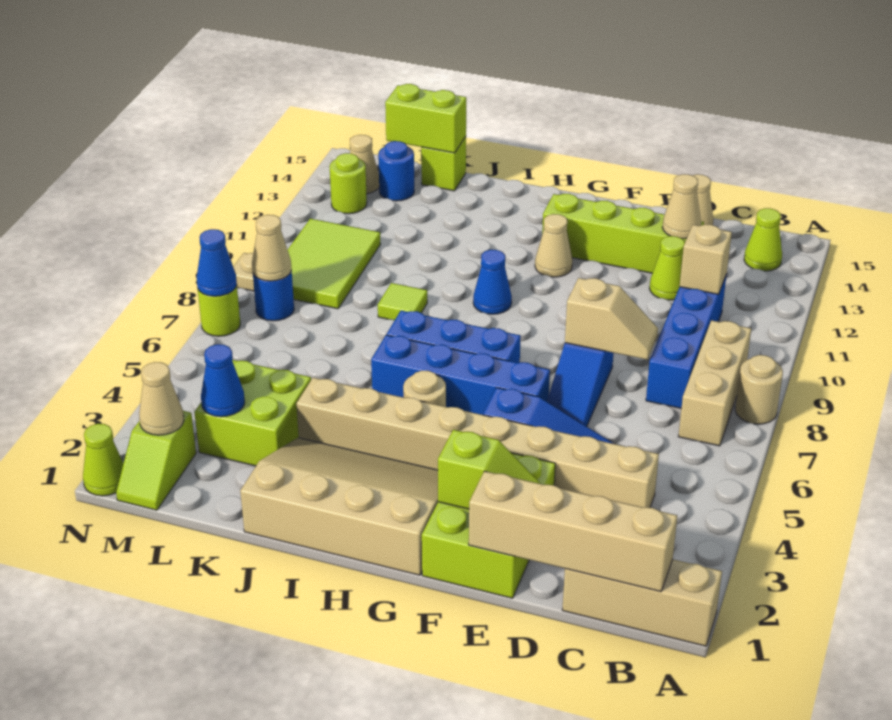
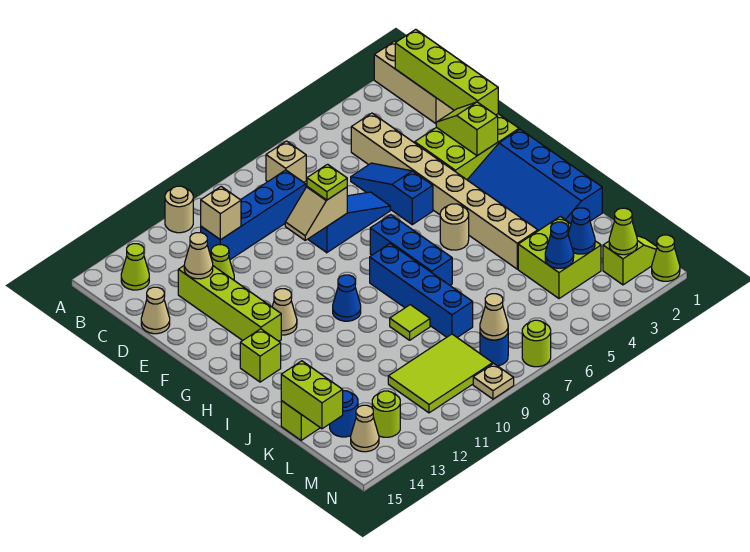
tan round brick A8 level 1 -> tan round brick A11 level 1
tan brick B1:E1 level 2 -> lime brick B1:E1 level 2
tan brick B7:B9 level 1 -> tan brick B7 level 1
tan slope D8:E8 level 2 top E -> tan slope E8:E9 level 2 top 8
none -> lime plate E8 level 3
blue brick F6:I6 level 1 -> blue brick H8:K8 level 1
tan slope G1:J3 level 1 top 1 -> blue slope G1:J3 level 1 top 1
none -> lime brick H14 level 1
tan cone M2 level 2 -> lime cone M2 level 2
blue cone N7 level 2 -> blue cone L4 level 2

